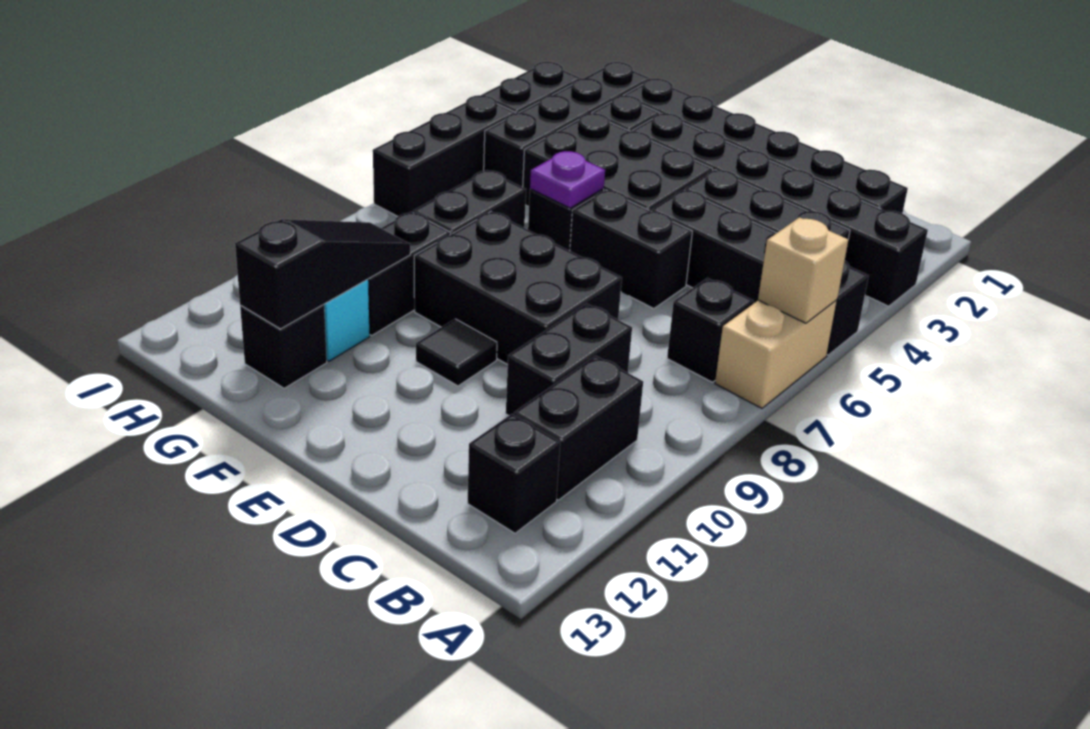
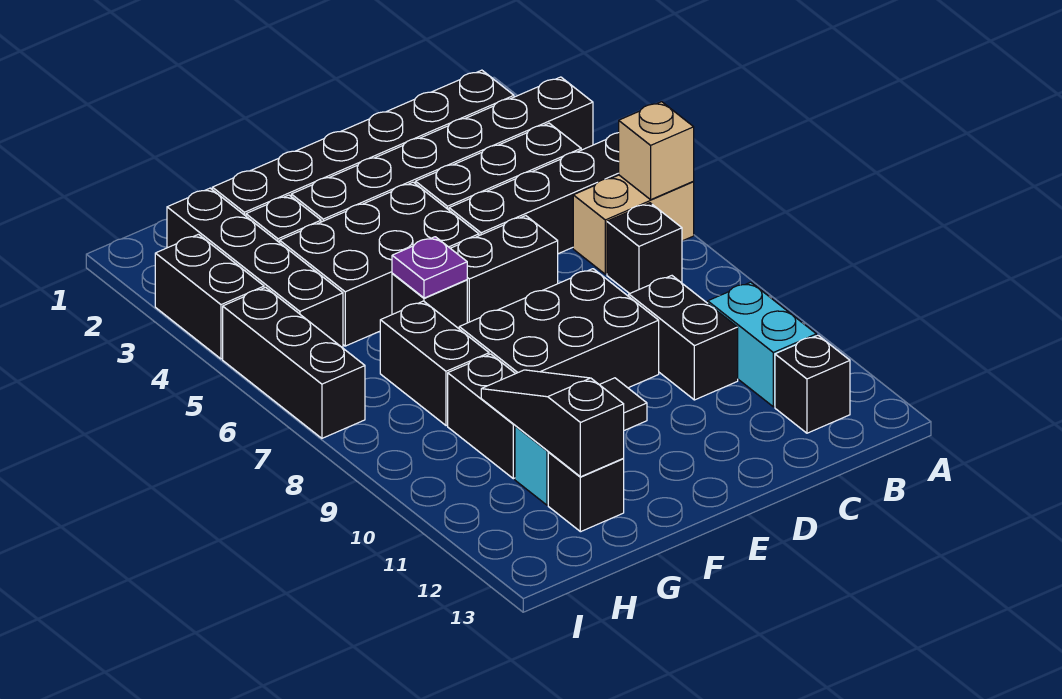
tan brick A6:A7 level 1 -> tan brick A6:B6 level 1
black brick B10:B11 level 1 -> cyan brick B10:B11 level 1

